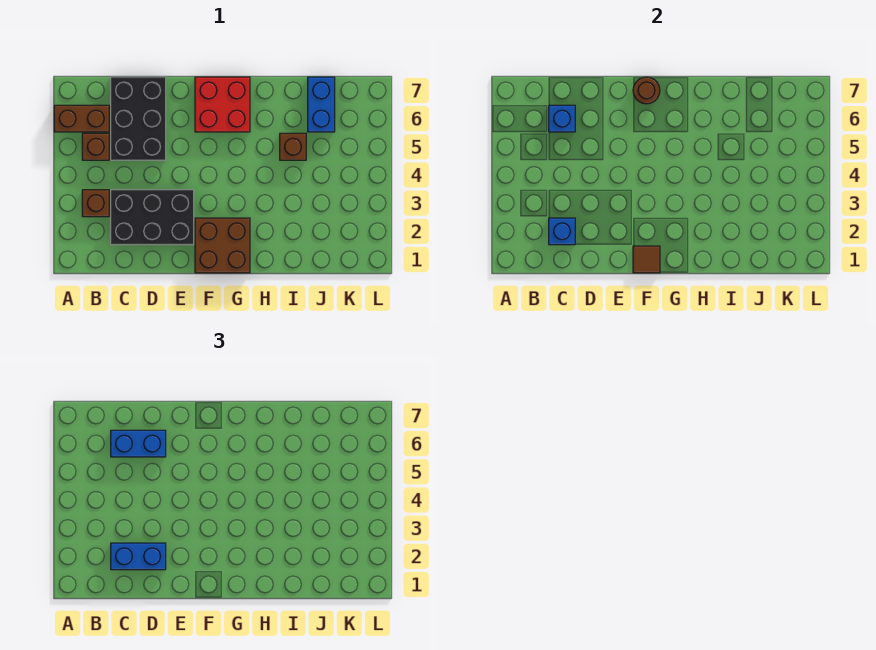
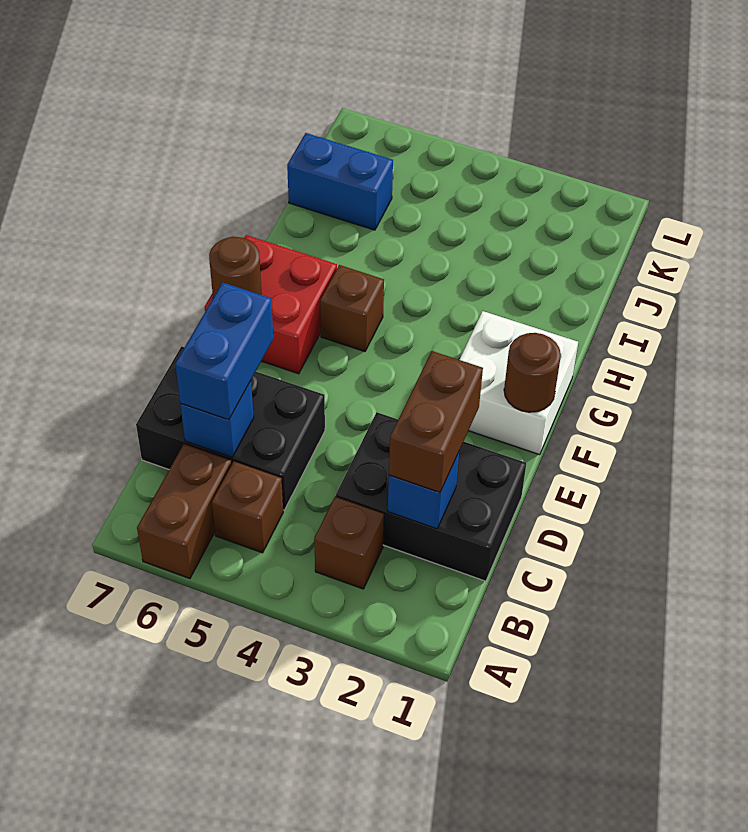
black brick C2:E3 level 1 -> black brick C1:D3 level 1
blue brick C2:D2 level 3 -> brown brick C2:D2 level 3
brown brick F1:G2 level 1 -> white brick F1:G2 level 1
brown tile F1 level 2 -> brown round brick F1 level 2
brown brick I5 level 1 -> brown brick G5 level 1

